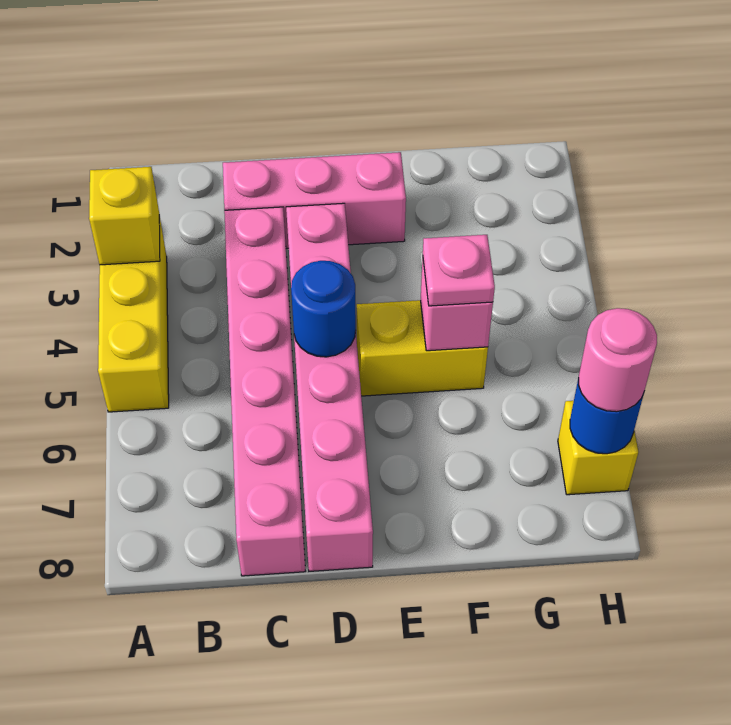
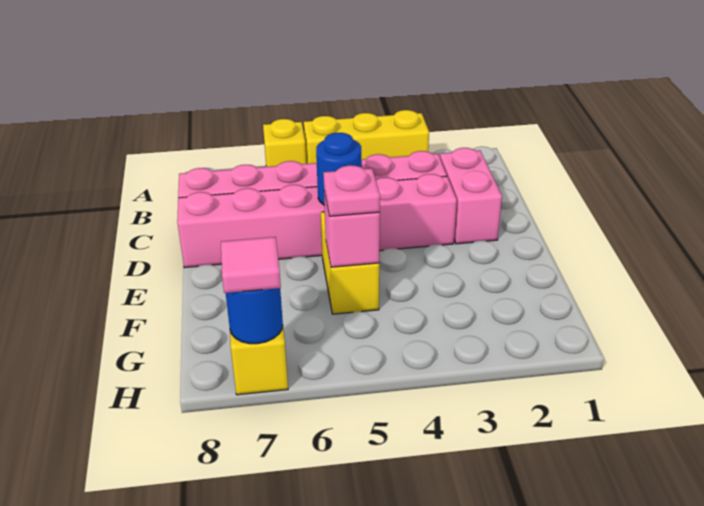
yellow brick A3 level 2 -> yellow brick A6 level 1
pink brick C2:E2 level 1 -> pink brick C2:D2 level 1
pink round brick H7 level 3 -> pink tile H7 level 3

